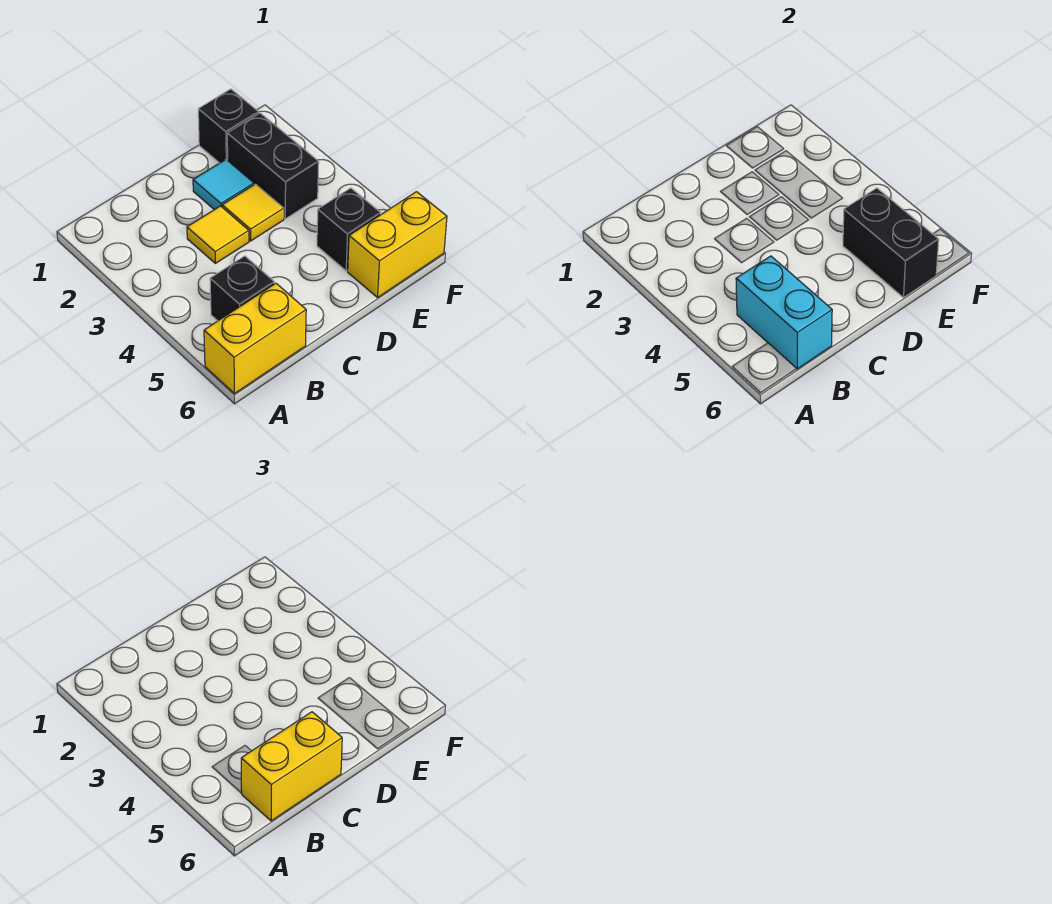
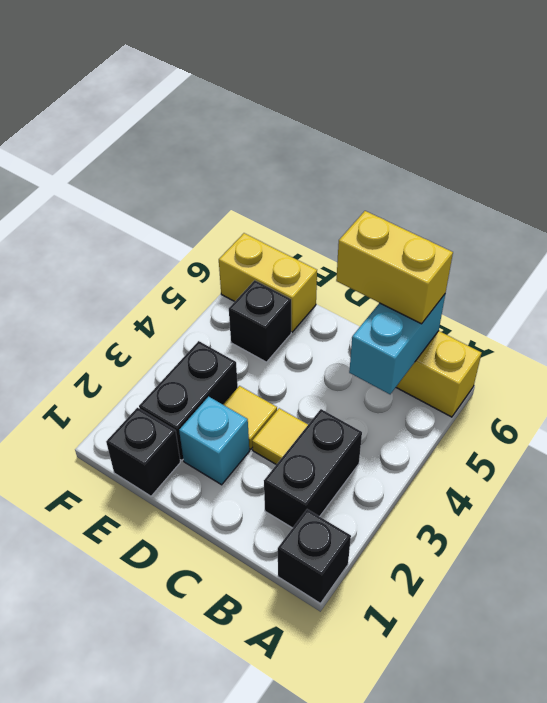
black brick B5 level 1 -> black brick A1 level 1
cyan tile D2 level 1 -> cyan brick D2 level 1
black brick E5:E6 level 2 -> black brick B2:B3 level 1

